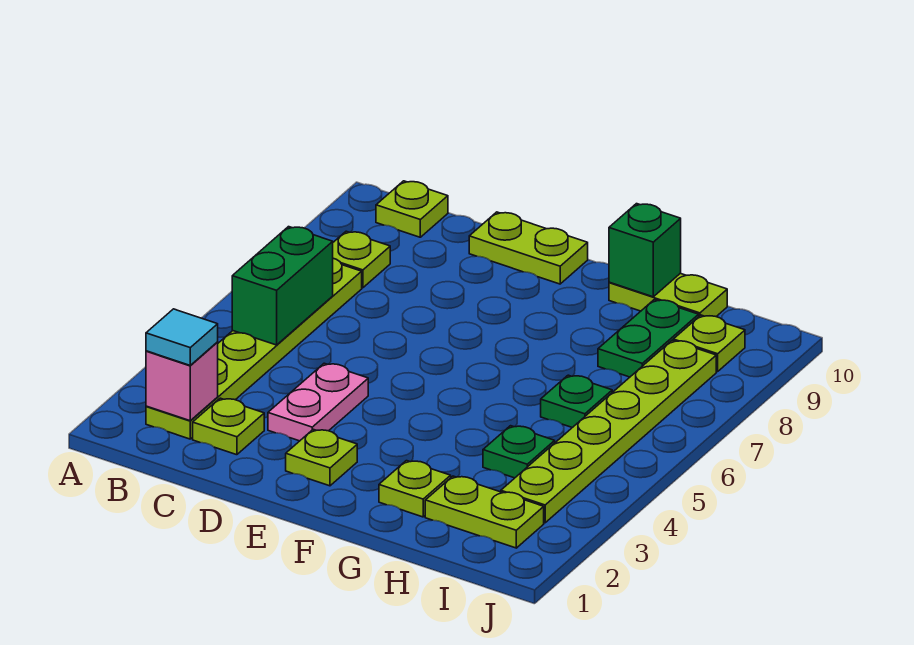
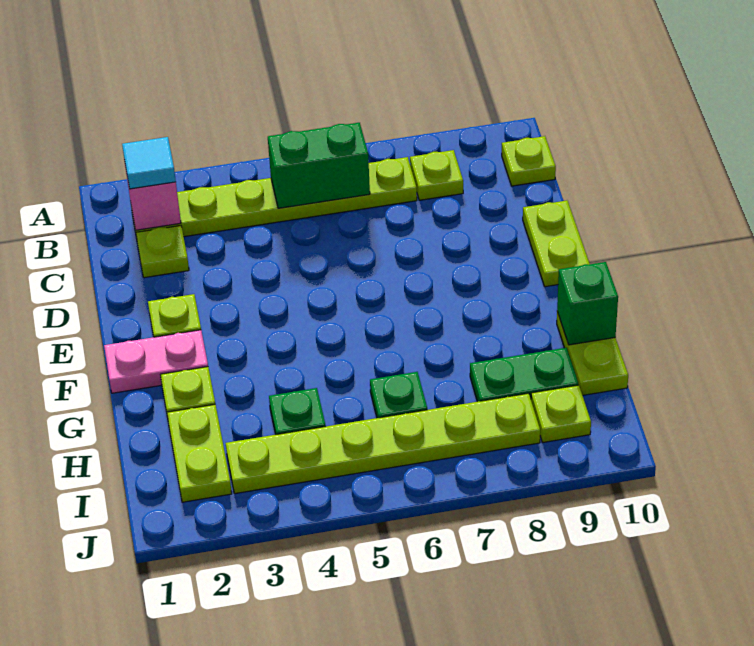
pink plate D3:D4 level 1 -> pink plate F1:F2 level 1

